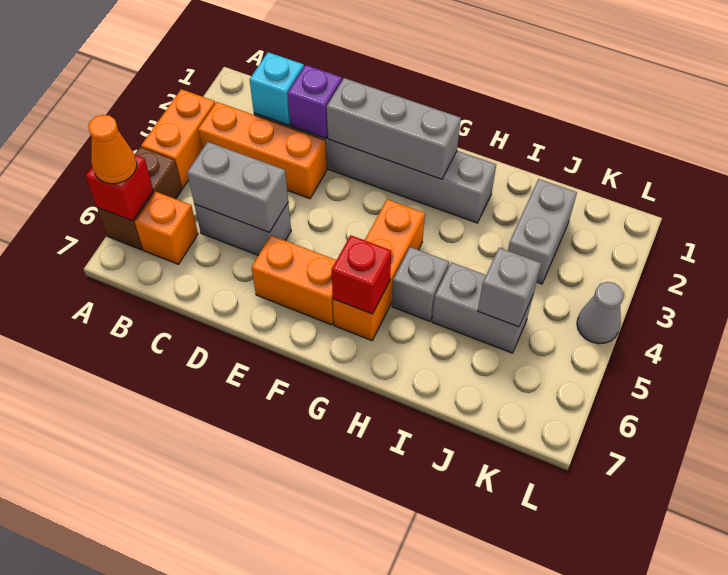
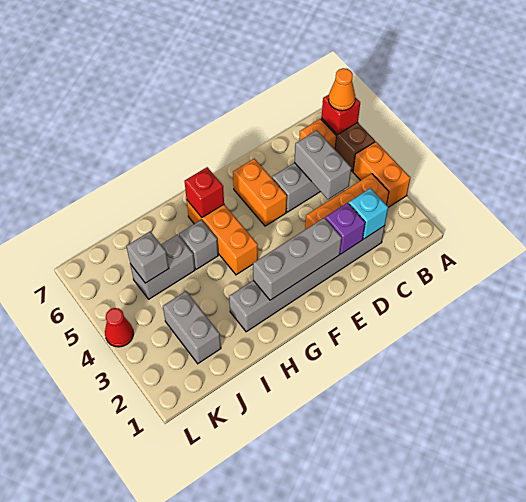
grey brick C5:D5 level 2 -> grey brick C4:C5 level 2
orange brick E6:F6 level 1 -> orange brick E5:E6 level 1
grey cone L4 level 1 -> red cone L4 level 1

